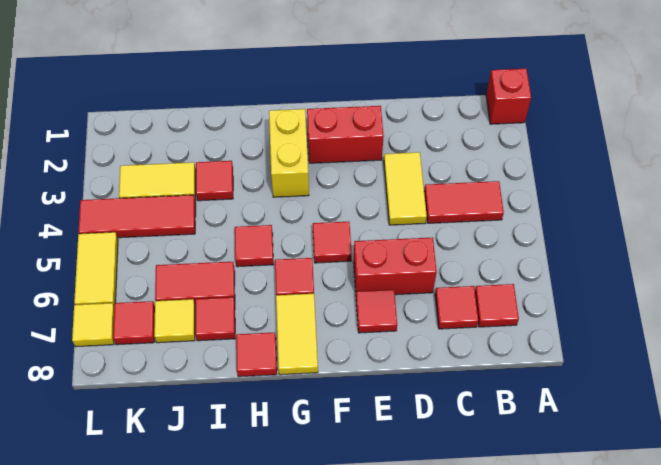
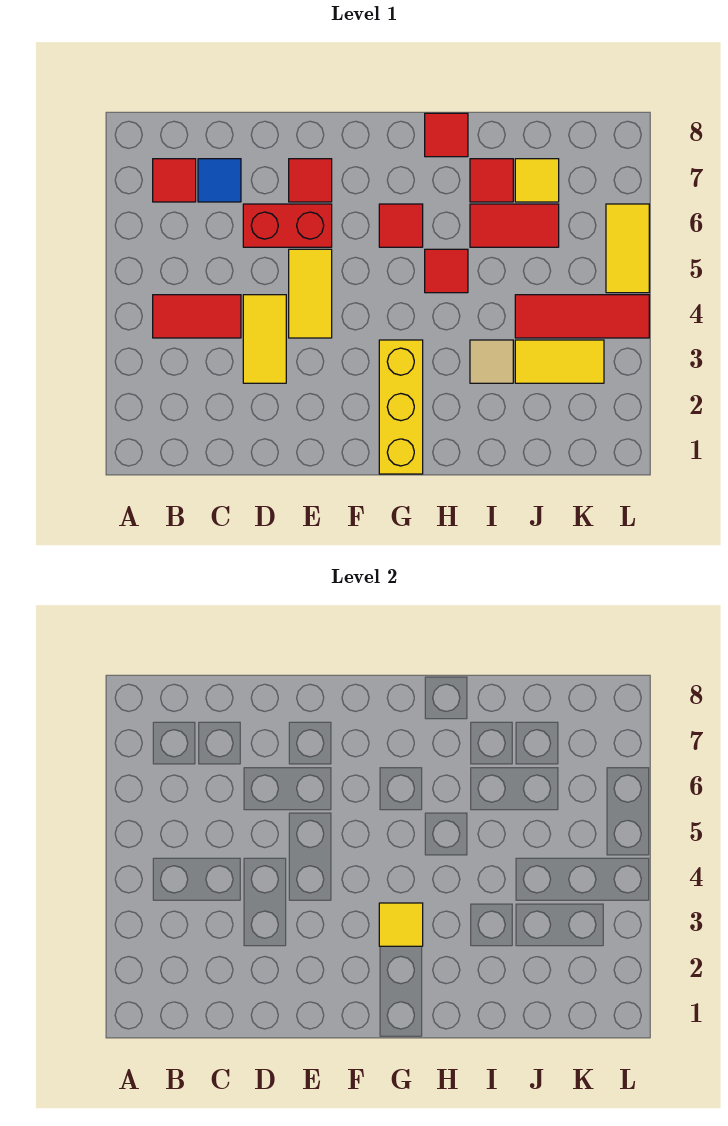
red brick A1 level 1 -> none
red tile C7 level 1 -> blue tile C7 level 1
red brick E2:F2 level 1 -> none
red tile F5 level 1 -> none
yellow brick G2:G3 level 1 -> yellow brick G1:G3 level 1
yellow tile G7:G8 level 1 -> yellow tile E4:E5 level 1
red tile I3 level 1 -> tan tile I3 level 1
red tile K7 level 1 -> none
yellow tile L7 level 1 -> yellow tile G3 level 2

